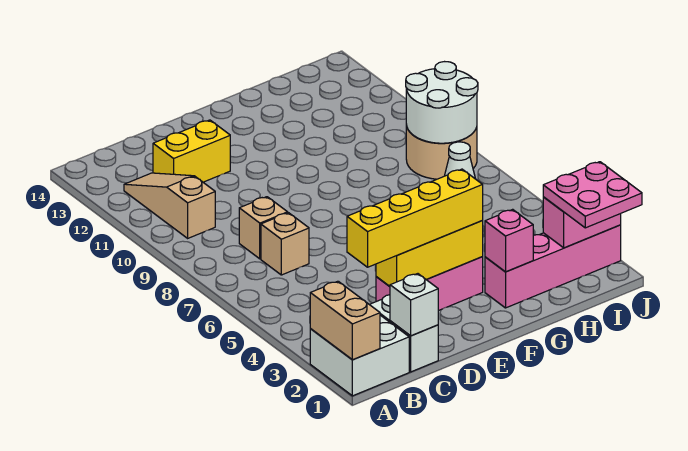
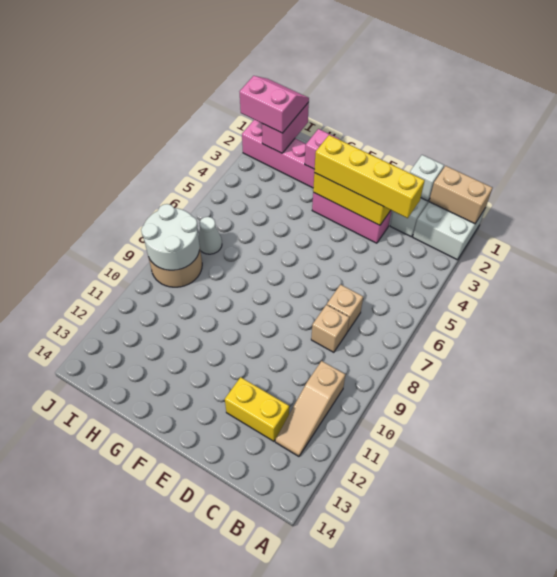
tan brick A1:A2 level 2 -> tan brick A1:B1 level 2
pink plate I1:J2 level 3 -> pink slope I1:J2 level 3 top 2
pink brick I2:J2 level 2 -> pink brick I1:I2 level 2

